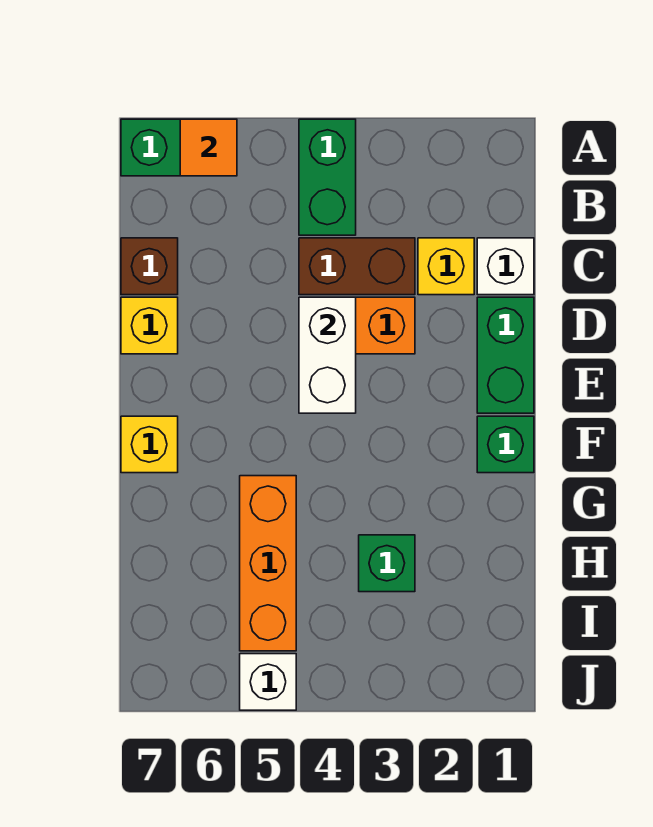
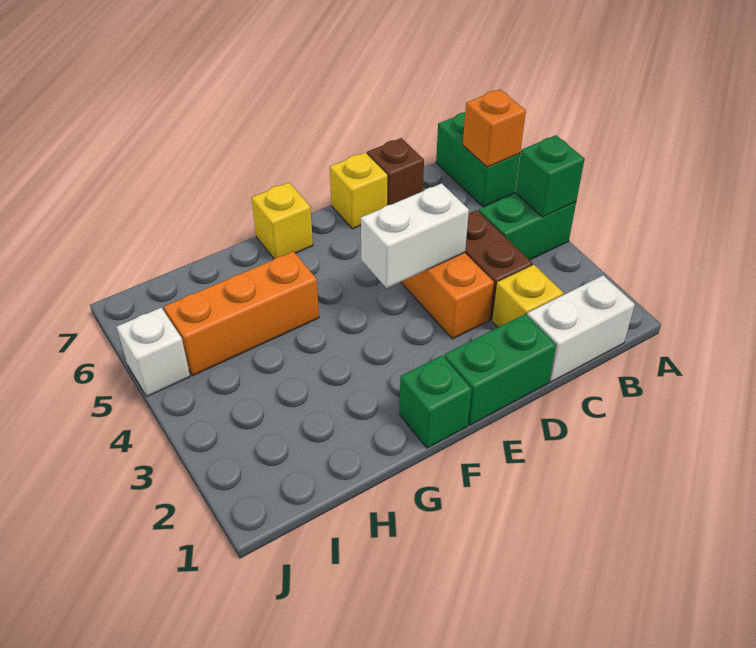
orange tile A6 level 2 -> orange brick A6 level 2
white brick C1 level 1 -> white brick B1:C1 level 1
green brick H3 level 1 -> green brick A4 level 2

